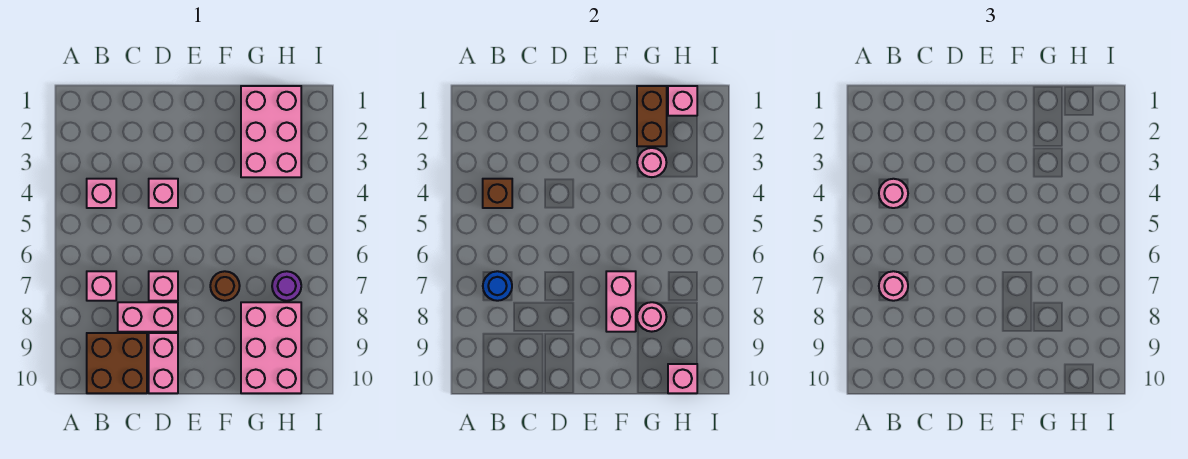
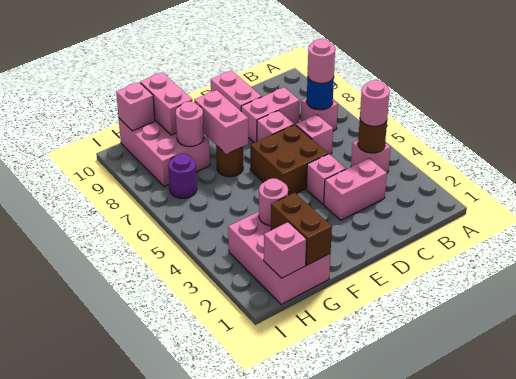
brown brick B4 level 2 -> brown round brick B4 level 2
brown brick B9:C10 level 1 -> brown brick D5:E6 level 1
none -> pink brick C3:D3 level 1
none -> pink brick C6 level 1
none -> pink brick G9:G10 level 2

